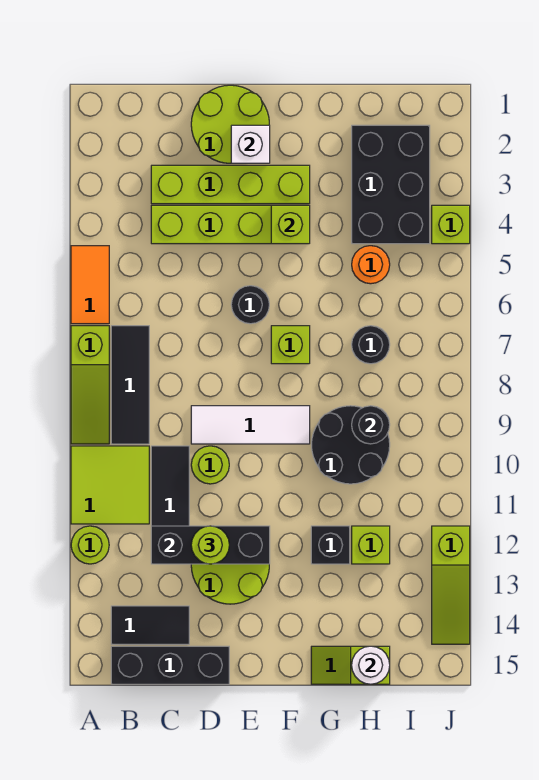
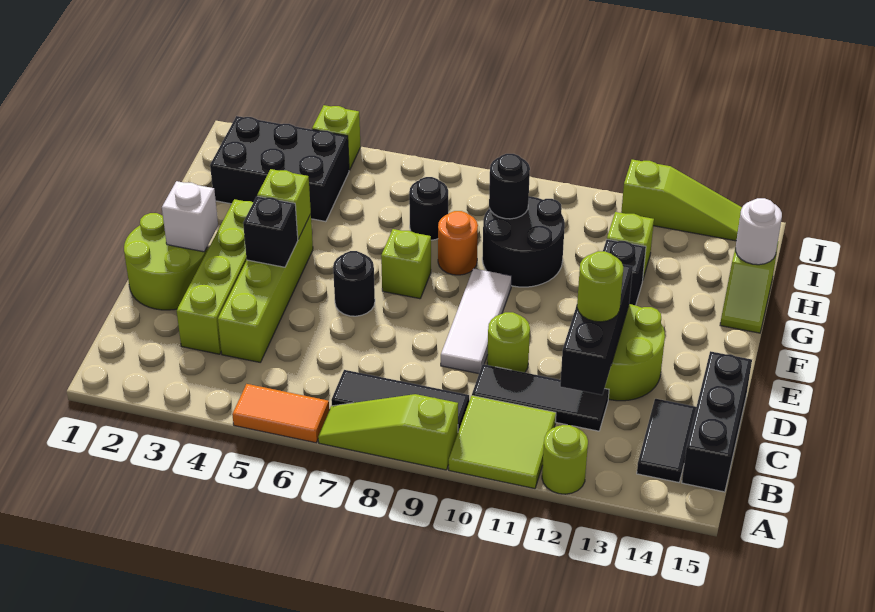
lime slope A7:A9 level 1 top 7 -> lime slope A7:A9 level 1 top 9
none -> black brick E4 level 2
orange round brick H5 level 1 -> orange round brick G8 level 1

